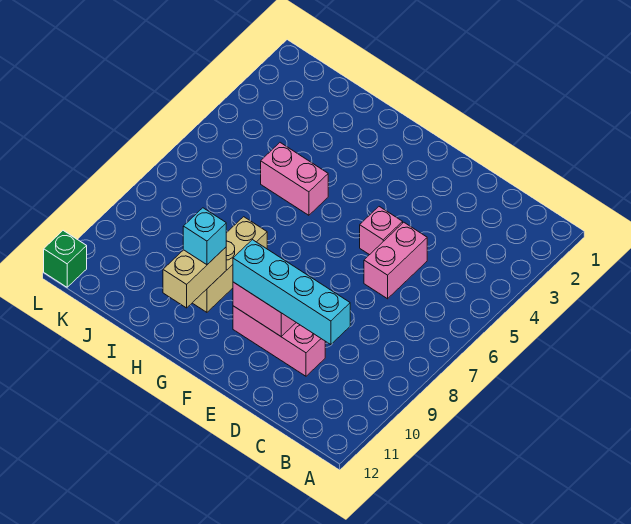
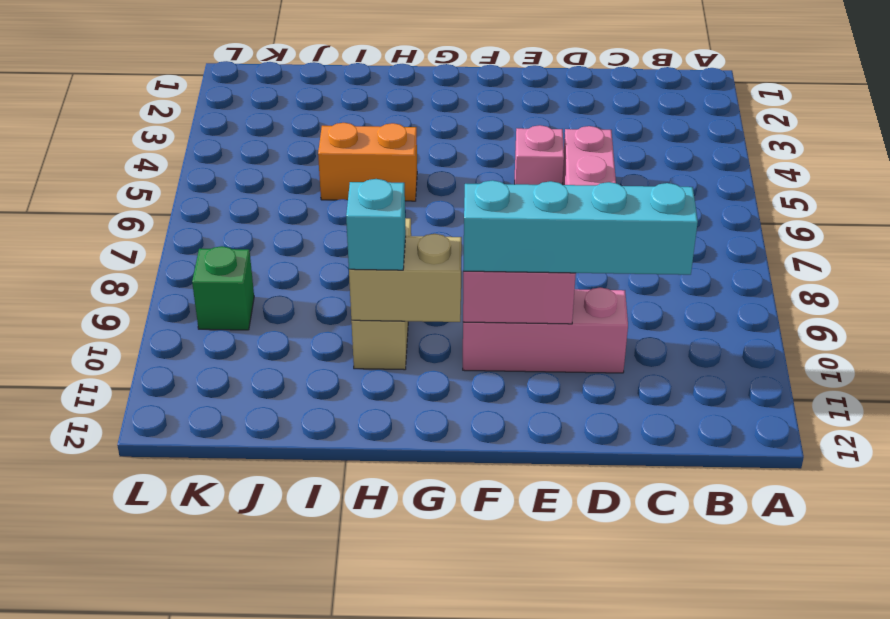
pink brick H5:I5 level 1 -> orange brick H5:I5 level 1
tan brick H10:H11 level 2 -> tan brick G10:H10 level 2
green brick L12 level 1 -> green brick K9 level 1

